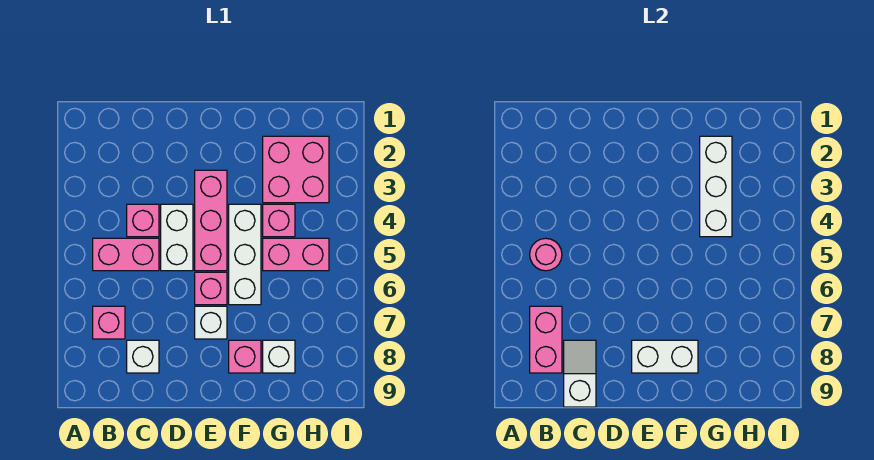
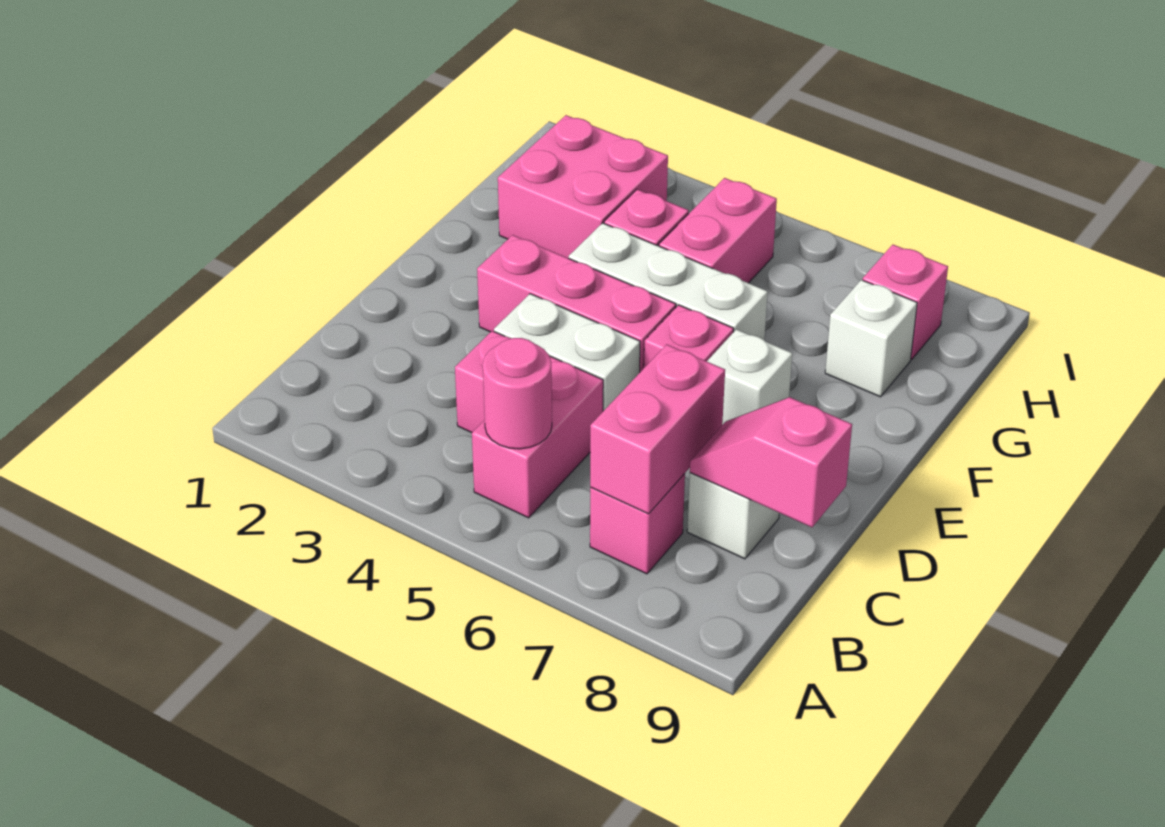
pink brick B7:B8 level 2 -> pink brick B7:C7 level 2
white slope C8:C9 level 2 top 9 -> pink slope C8:C9 level 2 top 9
white brick E8:F8 level 2 -> none
pink brick F8 level 1 -> pink brick H8 level 1
white brick G2:G4 level 2 -> none

